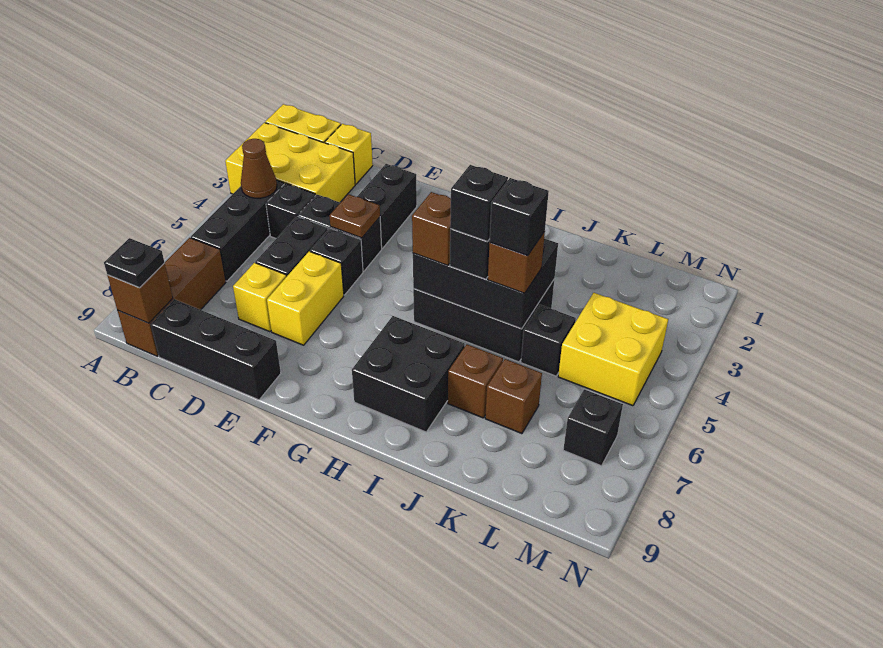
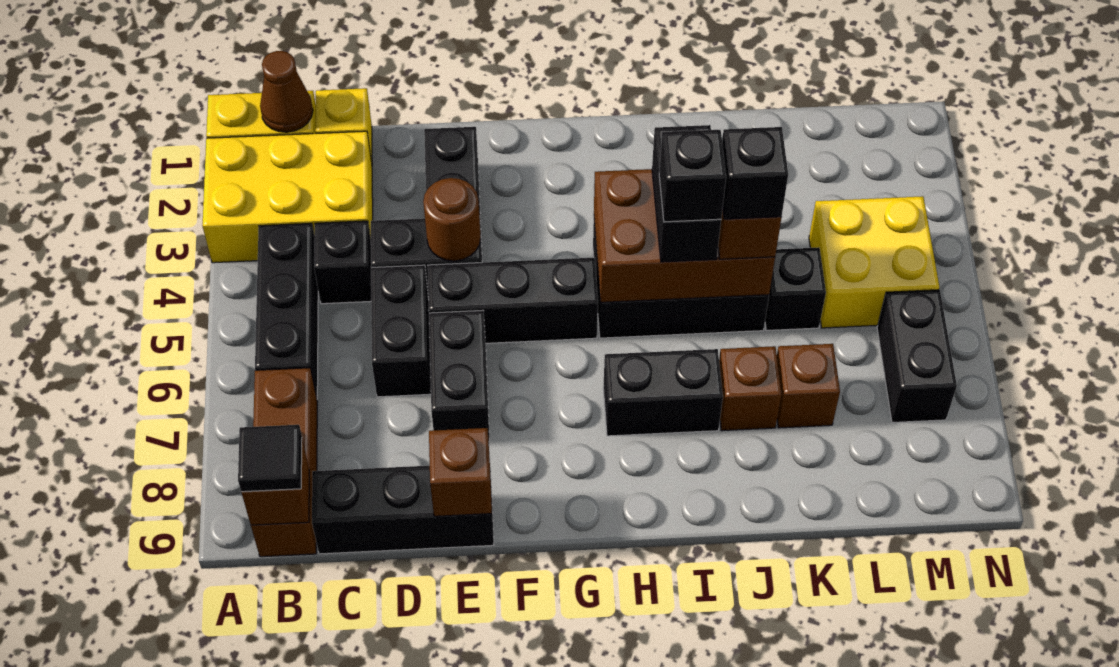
brown cone B4 level 2 -> brown cone B1 level 2
black plate B9 level 3 -> black tile B9 level 3
yellow brick D7 level 1 -> none
brown plate E4 level 2 -> brown round brick E4 level 2
black brick E5 level 1 -> black brick E5:G5 level 1
yellow brick E6:E7 level 1 -> black brick E6:E7 level 1
black brick H4:J5 level 2 -> brown brick H4:J5 level 2
brown brick H5 level 3 -> brown brick E9 level 2
black brick H7:I8 level 1 -> black brick H7:I7 level 1
black brick M7 level 1 -> black brick M6:M7 level 1

